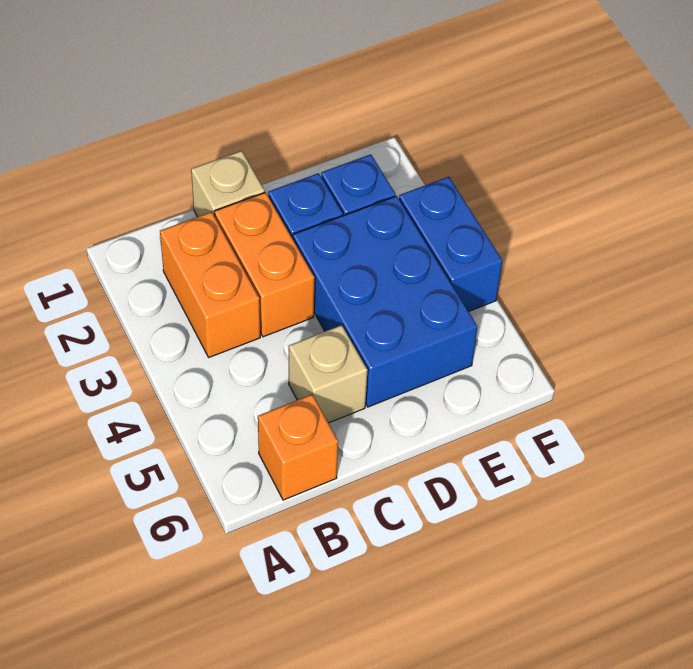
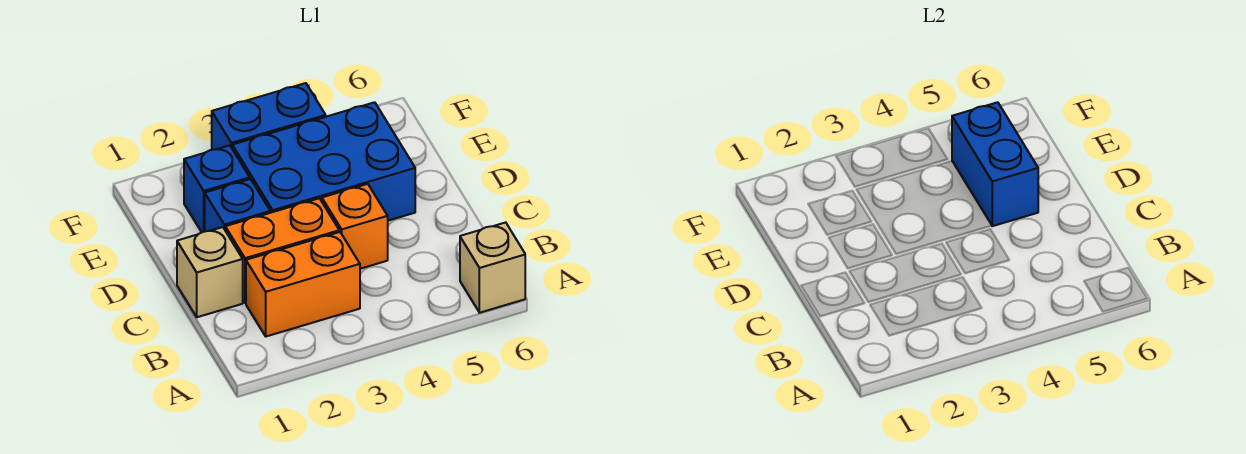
orange brick B6 level 1 -> orange brick C4 level 1
tan brick C5 level 1 -> tan brick A6 level 1
none -> blue brick D5:E5 level 2

